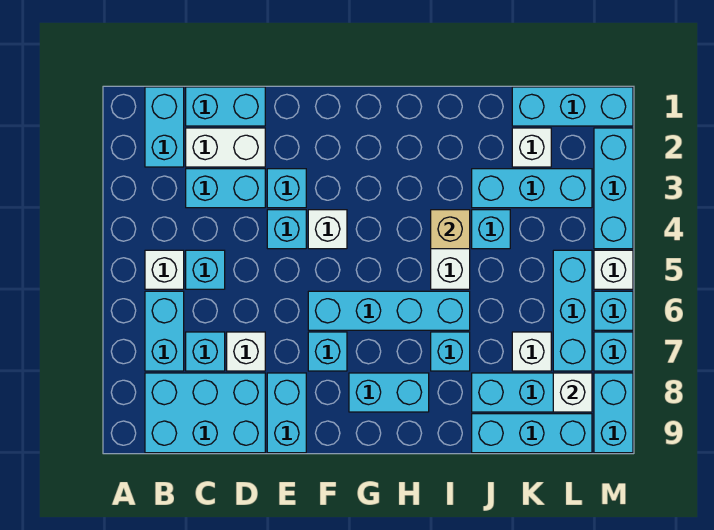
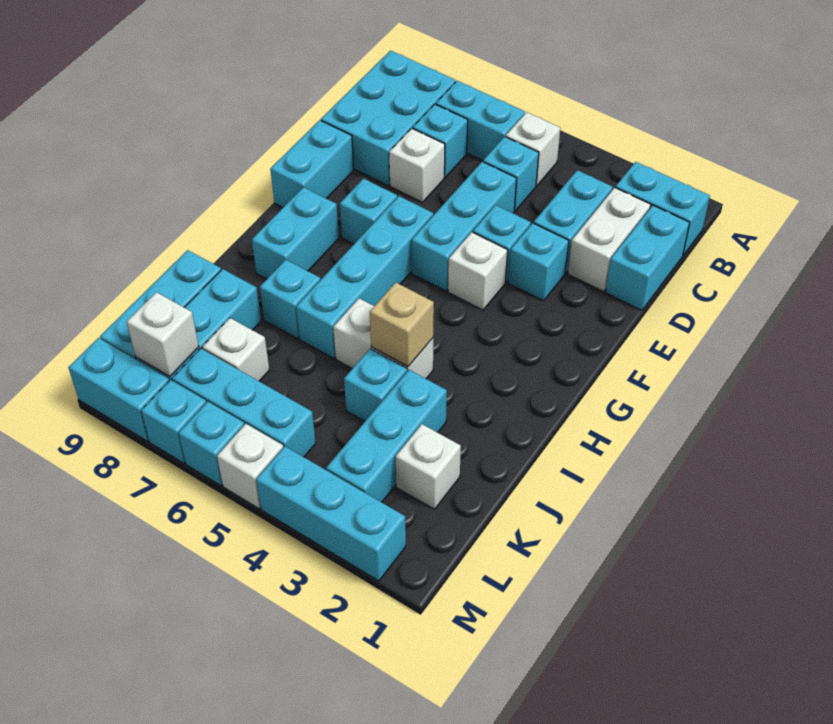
cyan brick E8:E9 level 1 -> cyan brick E9:F9 level 1
cyan brick K1:M1 level 1 -> cyan brick D5:F5 level 1

